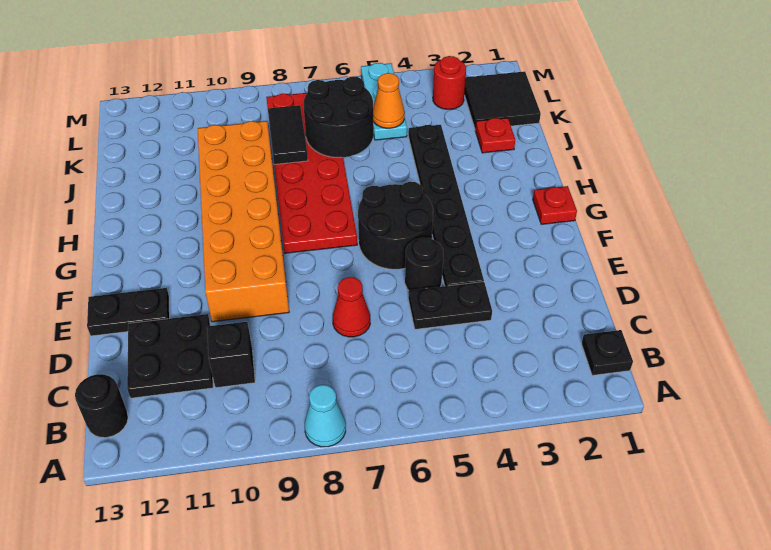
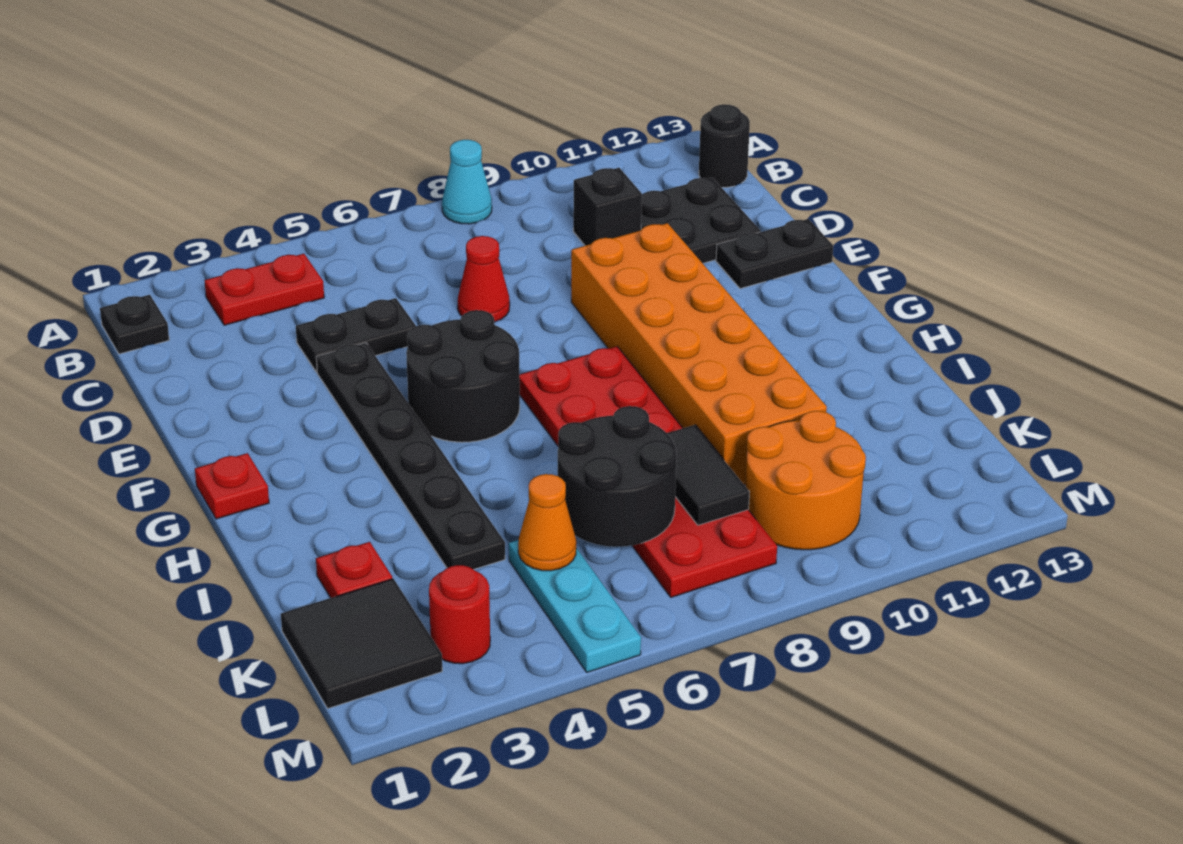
none -> red plate B3:B4 level 1
black round brick E5 level 1 -> none
none -> orange round brick K9:L10 level 1

